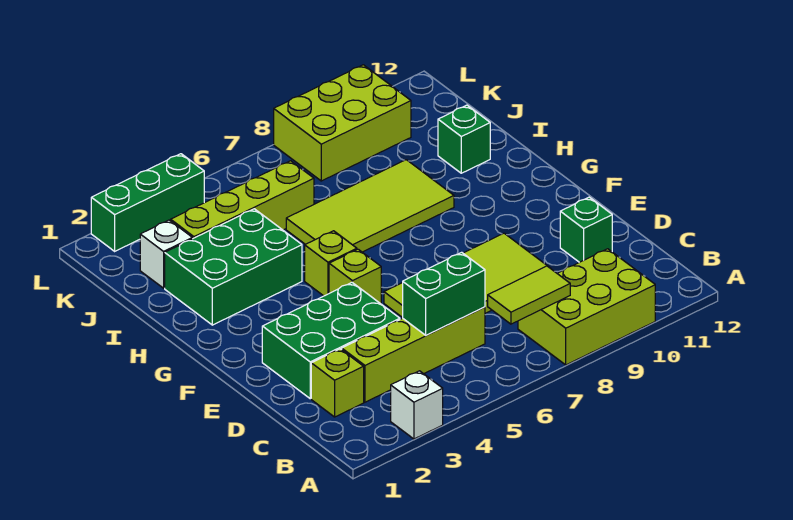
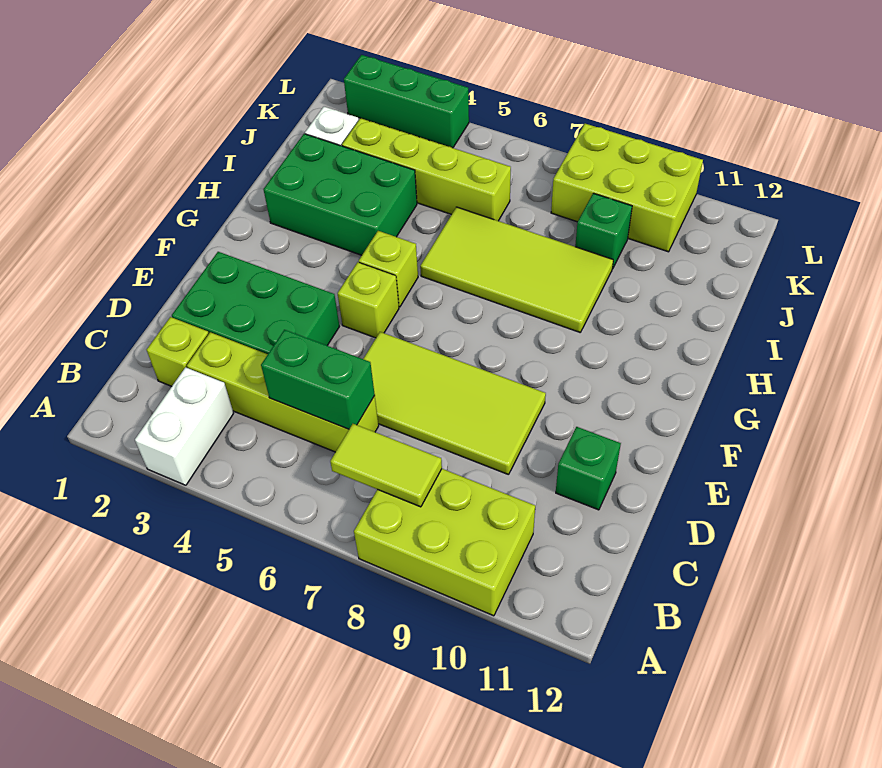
white brick A3 level 1 -> white brick A3:B3 level 1
green brick I11 level 1 -> green brick J9 level 1

